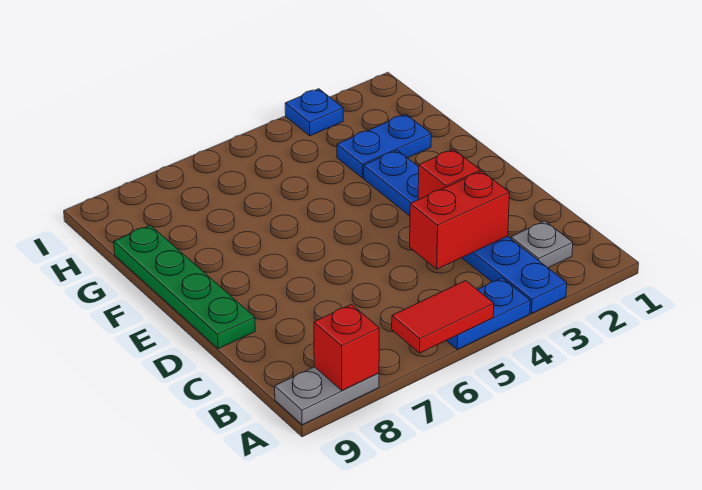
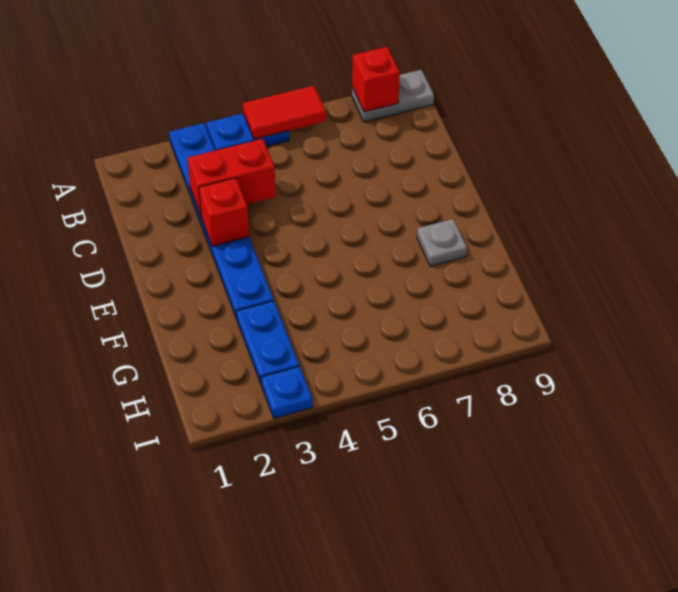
grey plate B2 level 1 -> grey plate F8 level 1
green plate D9:G9 level 1 -> none
blue plate G2:G3 level 1 -> blue plate G3:H3 level 1

